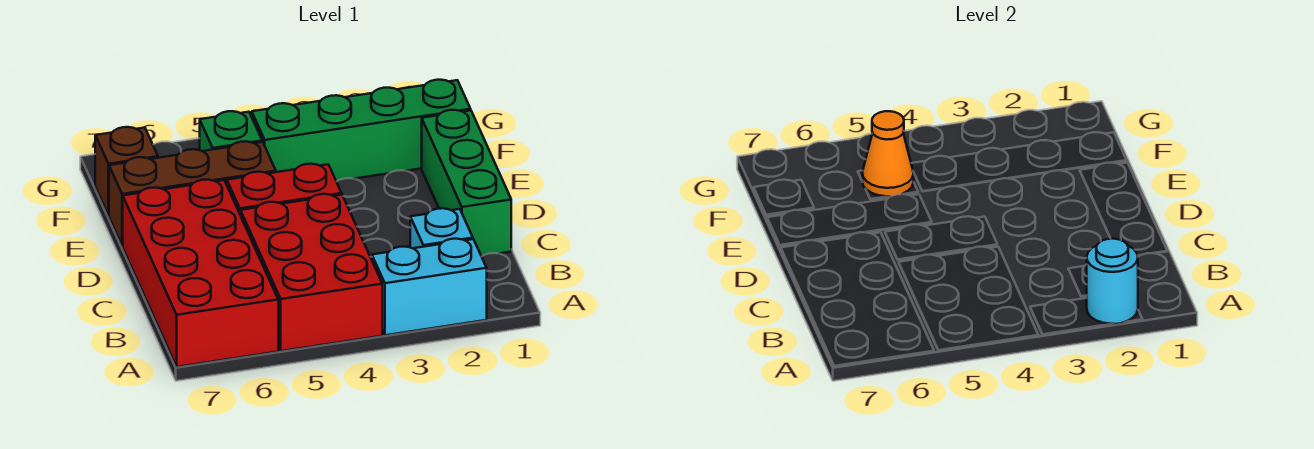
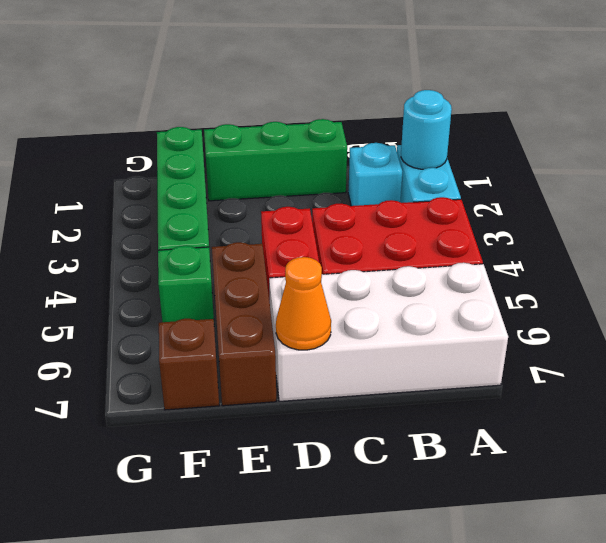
red brick A6:D7 level 1 -> white brick A6:D7 level 1
orange cone F5 level 2 -> orange cone D7 level 2

